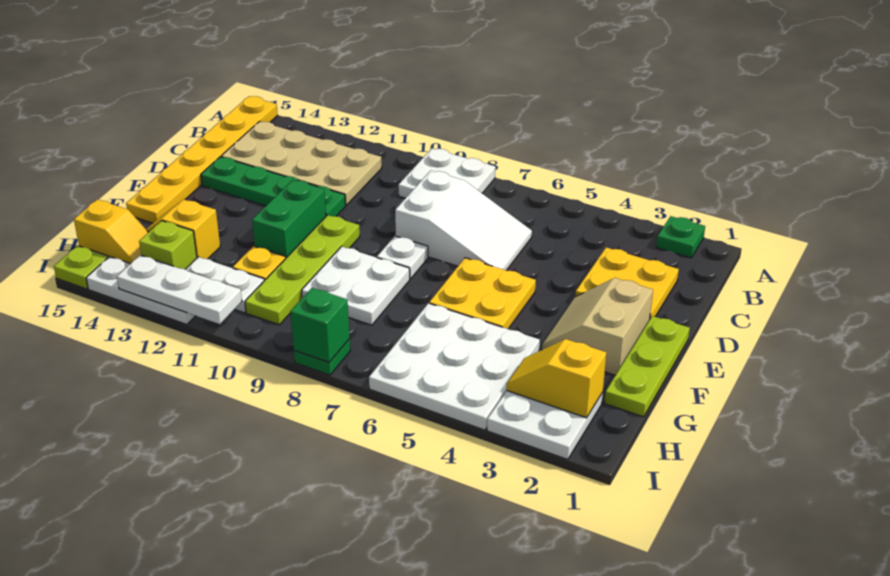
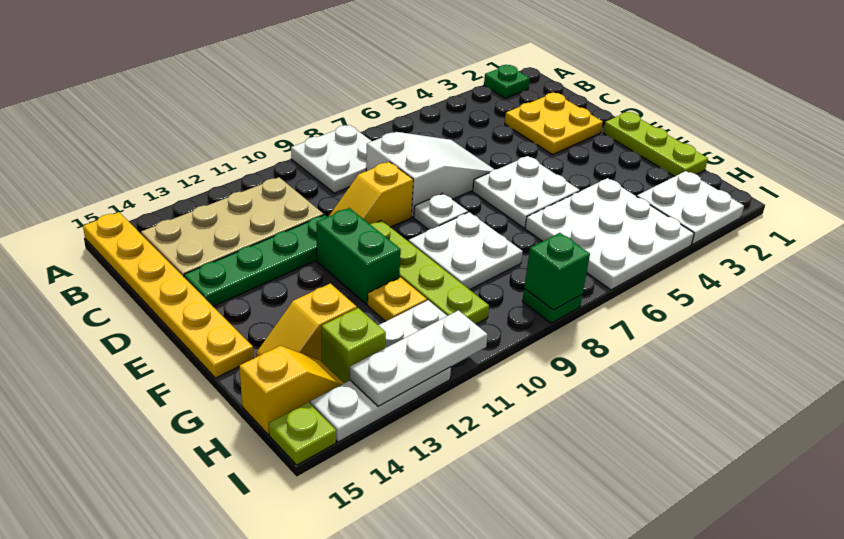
tan slope E2:F3 level 1 top 2 -> none
yellow plate E5:F6 level 1 -> white plate E5:F6 level 1
yellow slope H2:H3 level 2 top 2 -> yellow slope D9:D10 level 1 top 9

